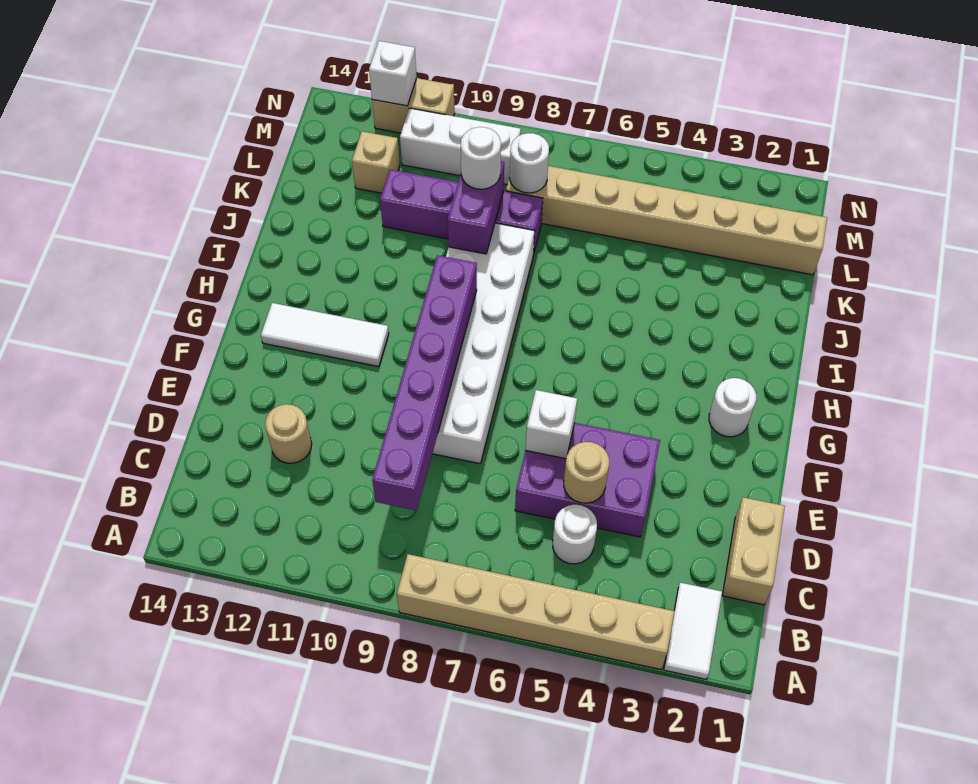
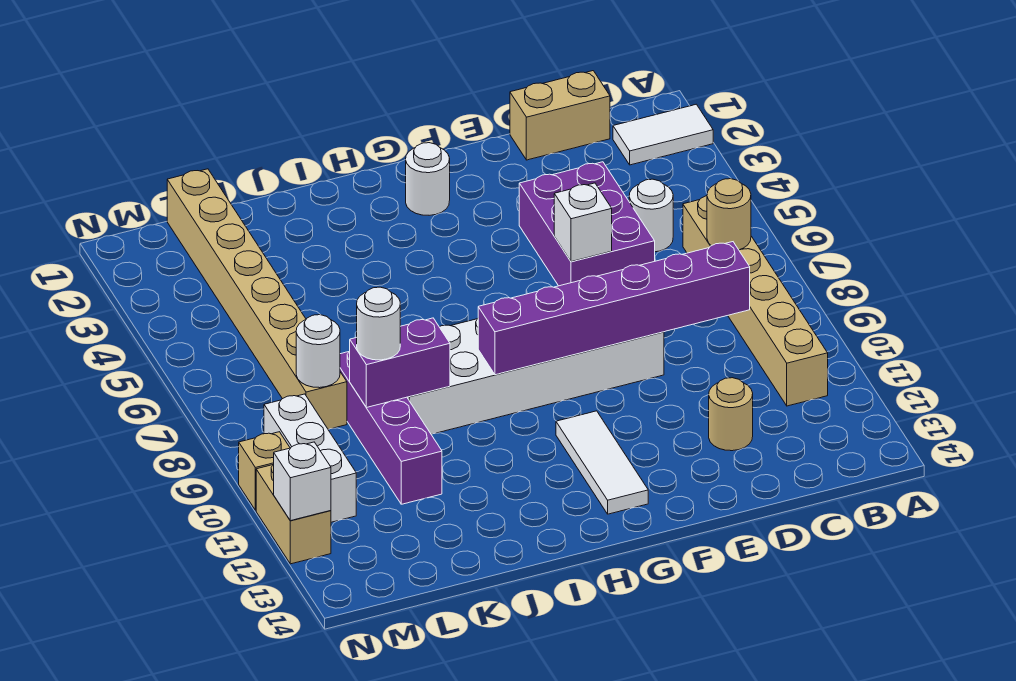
tan brick A3:A8 level 1 -> tan brick B6:B11 level 1
tan round brick D5 level 2 -> tan round brick B7 level 2
tan brick L12 level 1 -> tan brick N10 level 1

